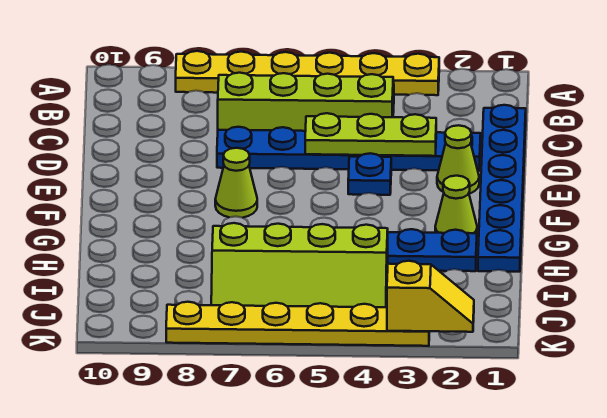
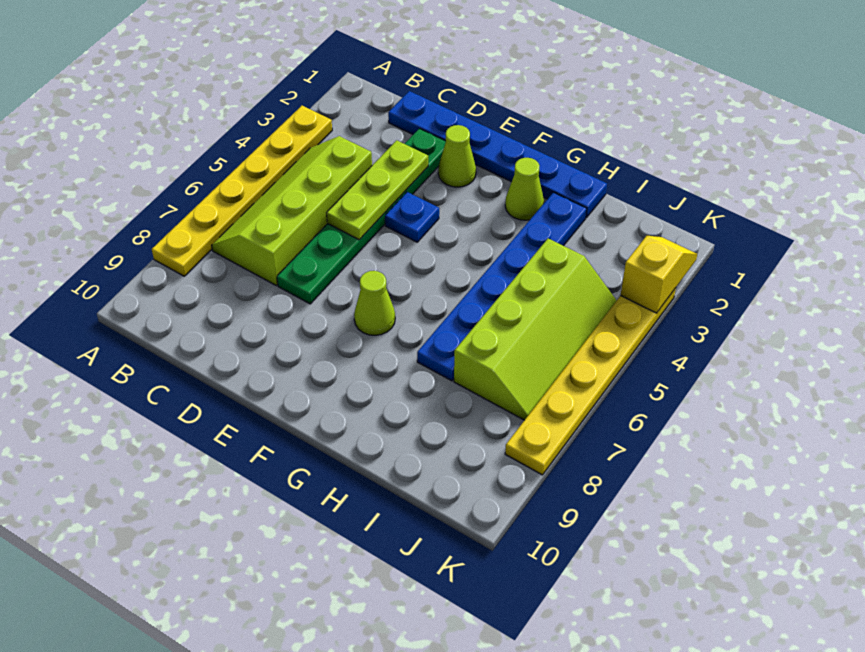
blue plate D2:D7 level 1 -> green plate D2:D7 level 1

